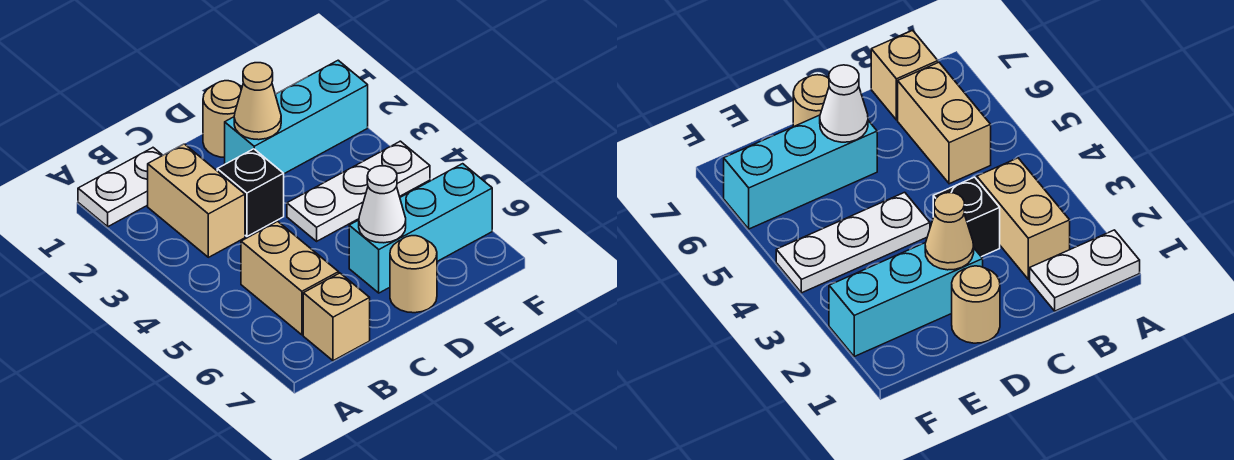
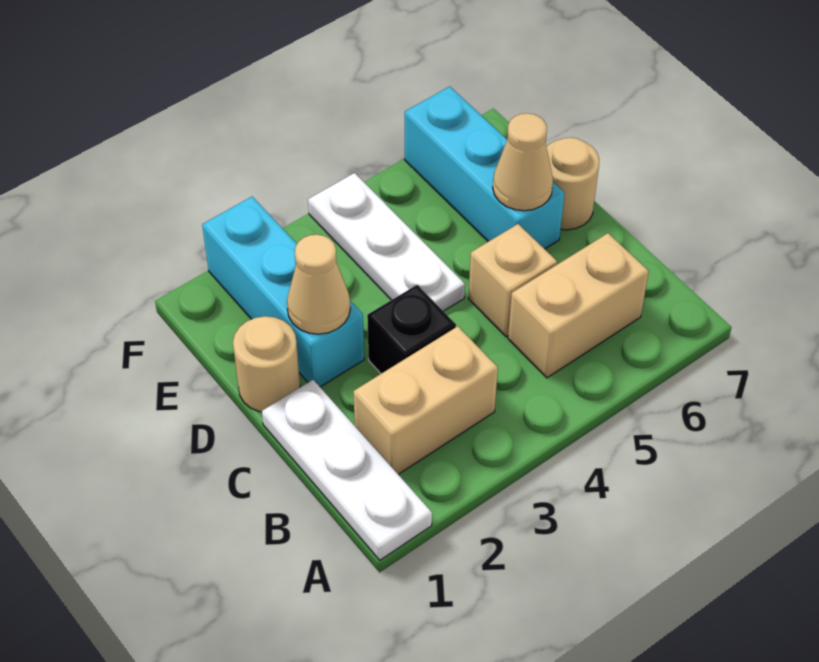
white plate A1:B1 level 1 -> white plate A1:C1 level 1
tan brick B7 level 1 -> tan brick C5 level 1
white cone D6 level 2 -> tan cone D6 level 2

